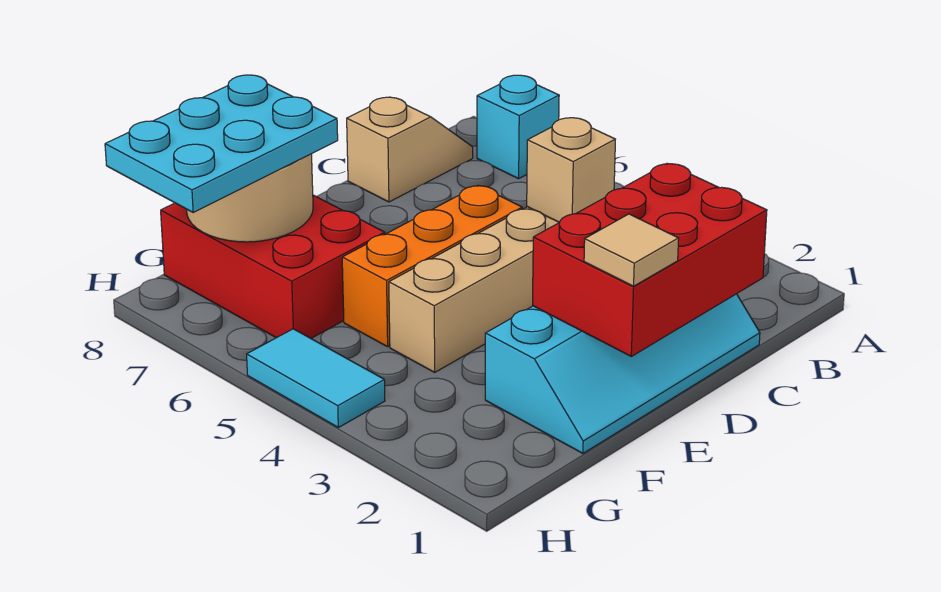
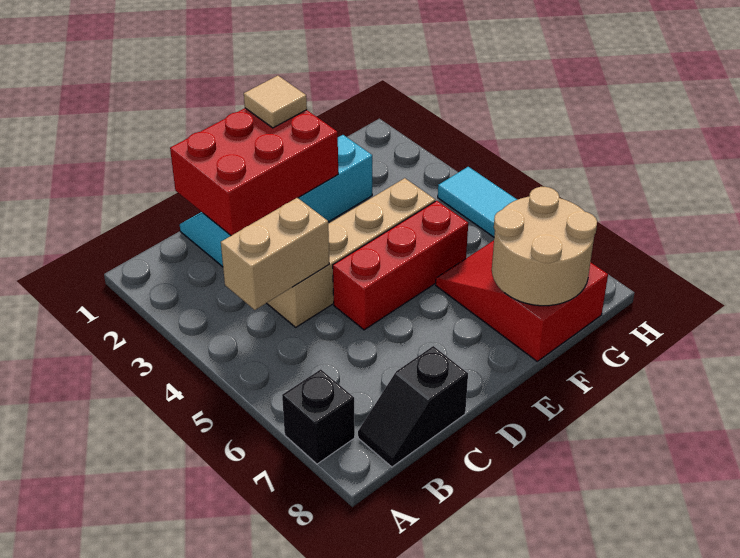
cyan brick A7 level 1 -> black brick A7 level 1
tan slope B8:C8 level 1 top C -> black slope B8:C8 level 1 top C
tan brick C4 level 2 -> tan brick B4:C4 level 2
orange brick D5:F5 level 1 -> red brick D5:F5 level 1
red brick F6:G8 level 1 -> red slope F6:G8 level 1 top 8
cyan plate F7:H8 level 3 -> none

